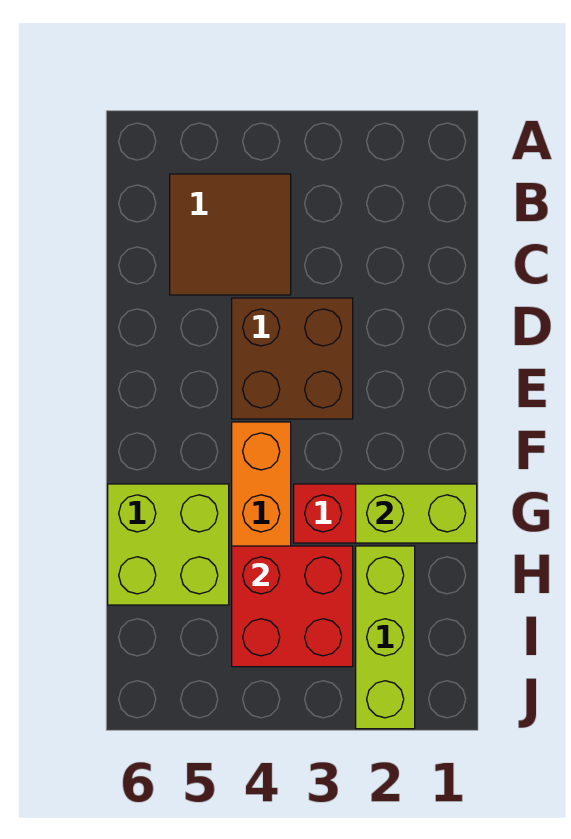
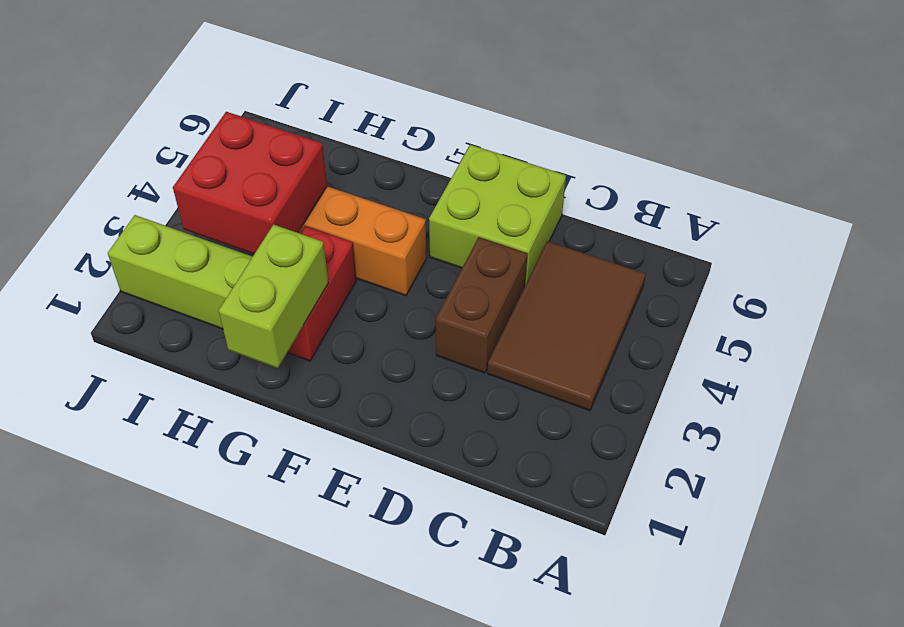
brown tile B4:C5 level 1 -> brown tile B3:C5 level 1
brown brick D3:E4 level 1 -> brown brick D3:D4 level 1
lime brick G5:H6 level 1 -> lime brick D5:E6 level 1

